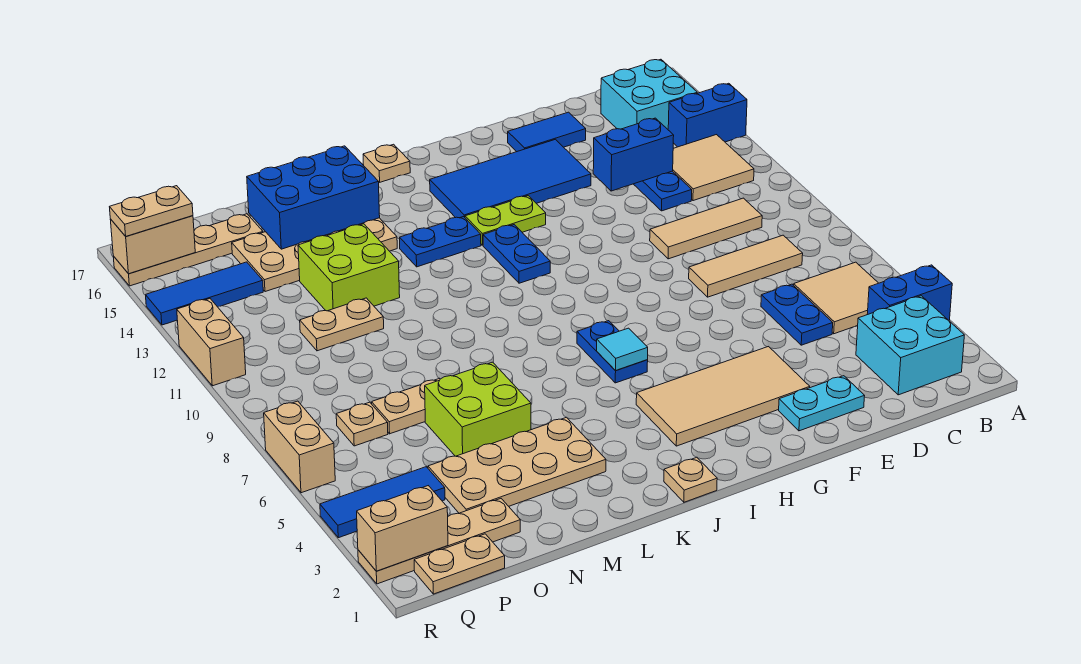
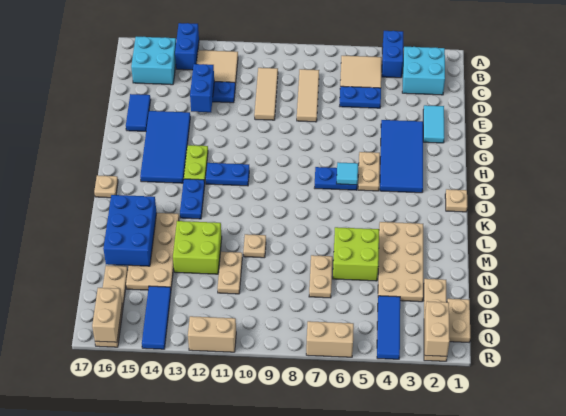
cyan plate E2:F2 level 1 -> cyan tile E2:F2 level 1
tan tile F3:I4 level 1 -> blue tile F3:I4 level 1
tan plate P7 level 1 -> tan plate M10 level 1
tan plate Q16:R16 level 3 -> tan plate H5:I5 level 1

